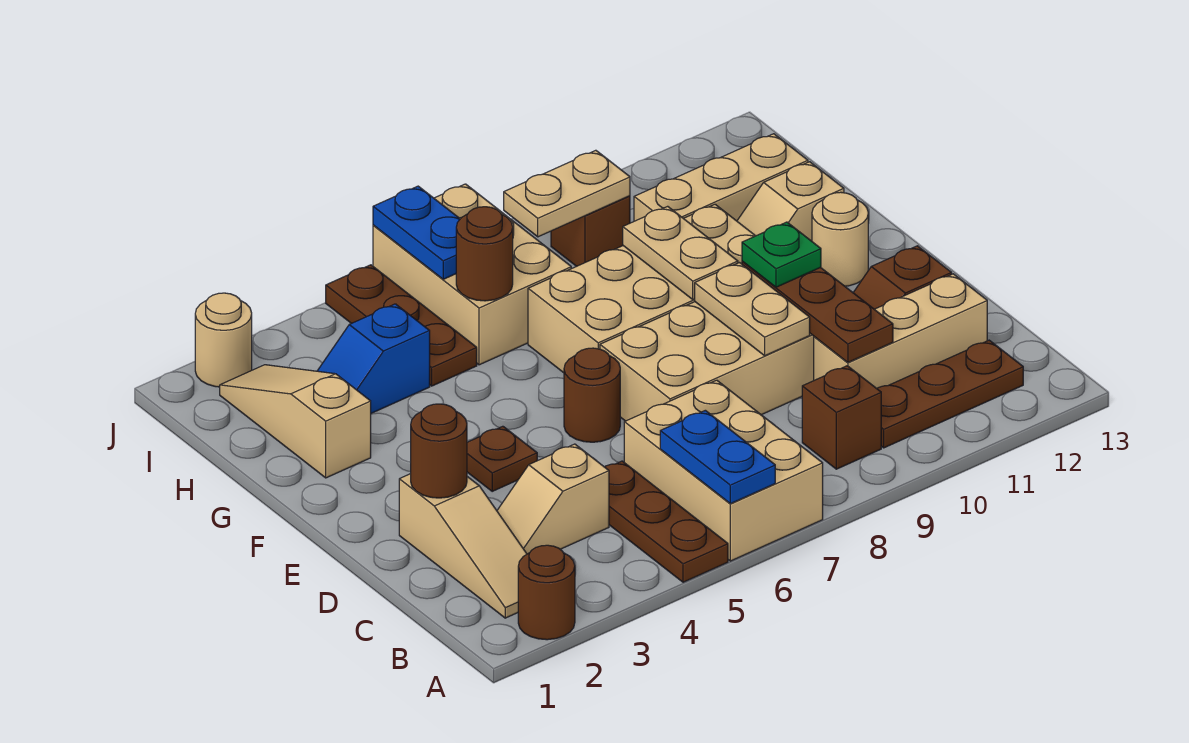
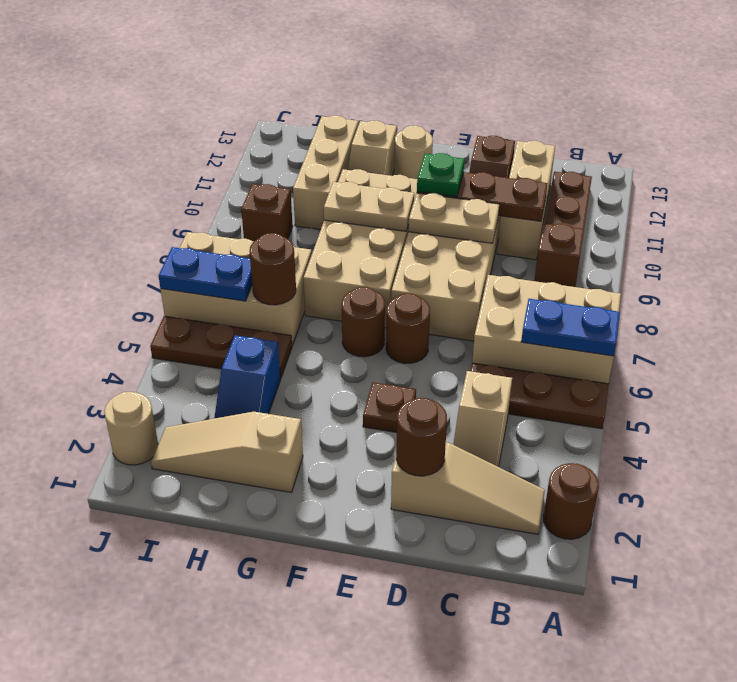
none -> brown round brick F6 level 1
tan plate I8:I9 level 2 -> none

